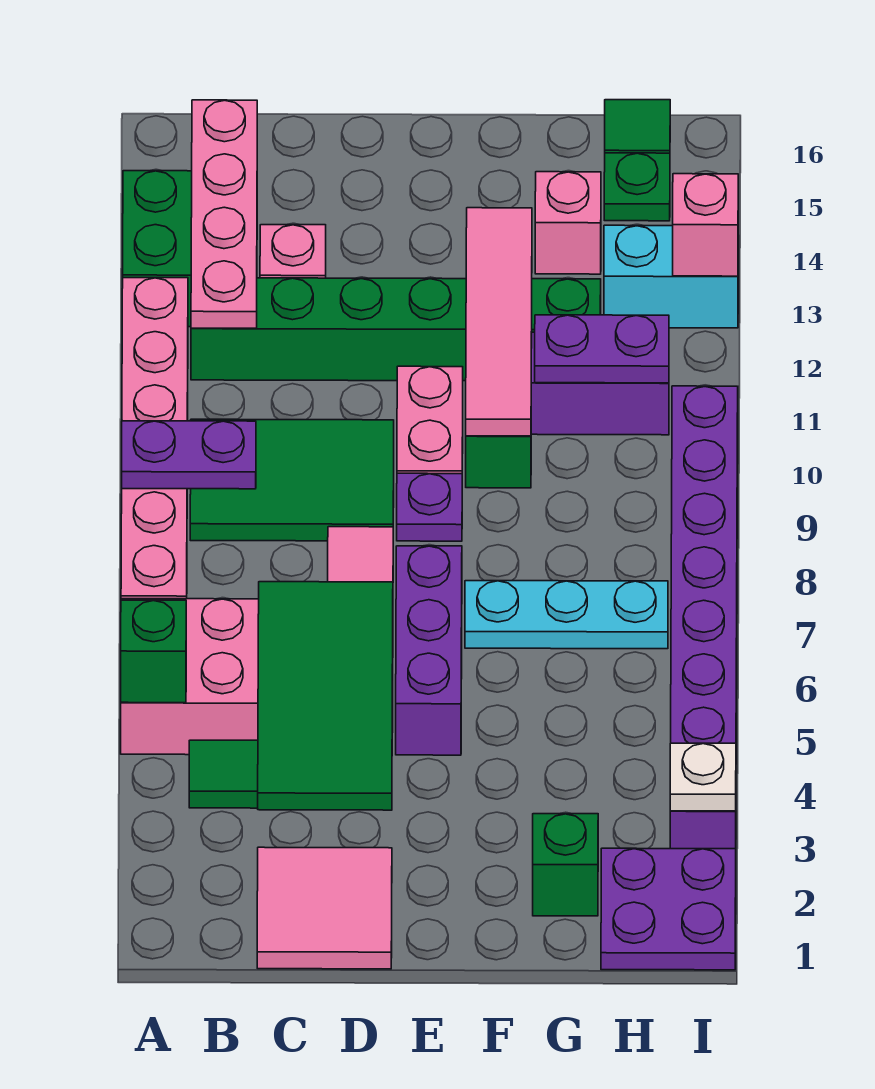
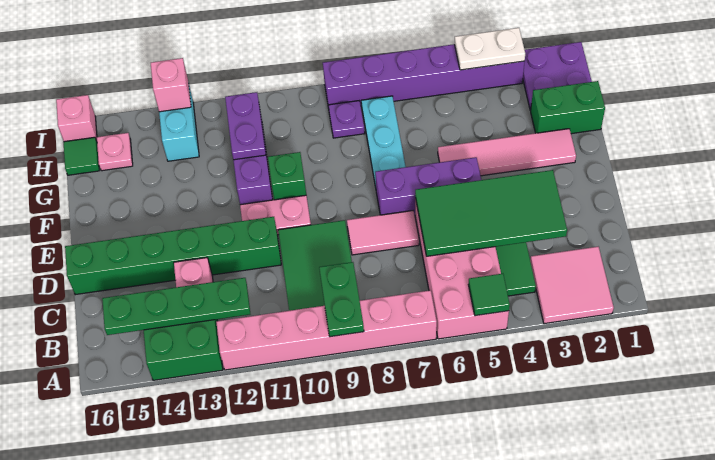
green brick A5 level 2 -> green tile A5 level 2
purple plate A9:B9 level 2 -> green plate A9:B9 level 2
green brick B12:G12 level 1 -> green brick D11:D16 level 1
pink plate B12:B15 level 2 -> green plate B12:B15 level 2
pink tile C1:D2 level 1 -> pink tile A2:B3 level 1
purple plate E9 level 1 -> purple plate H8 level 1
pink tile F10:F13 level 2 -> pink tile F2:F5 level 1
green brick G2 level 1 -> green brick G1:G2 level 1
pink brick G14 level 1 -> pink brick I16 level 1
green plate H15 level 1 -> pink plate H15 level 1
purple brick I3:I10 level 1 -> purple brick I3:I8 level 1
white plate I3 level 2 -> white plate I3:I4 level 2

